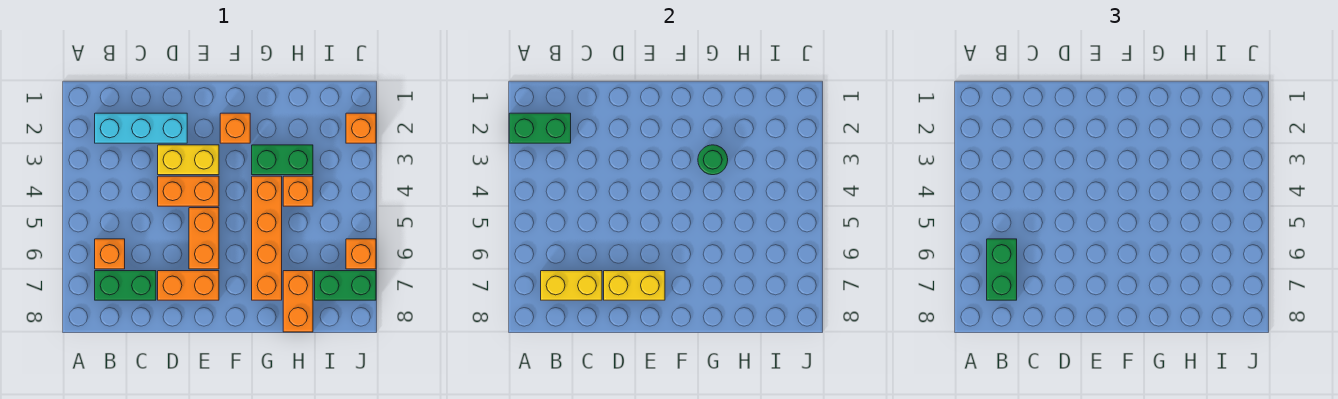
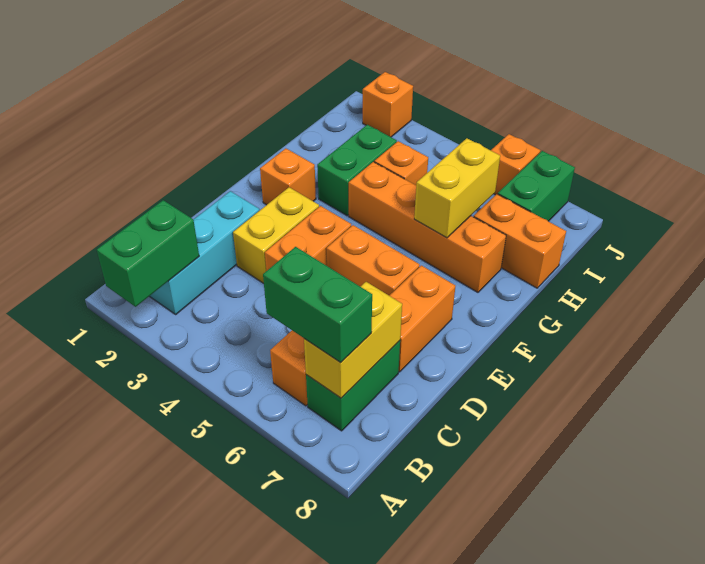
yellow brick D7:E7 level 2 -> yellow brick G6:H6 level 2
green round brick G3 level 2 -> none

